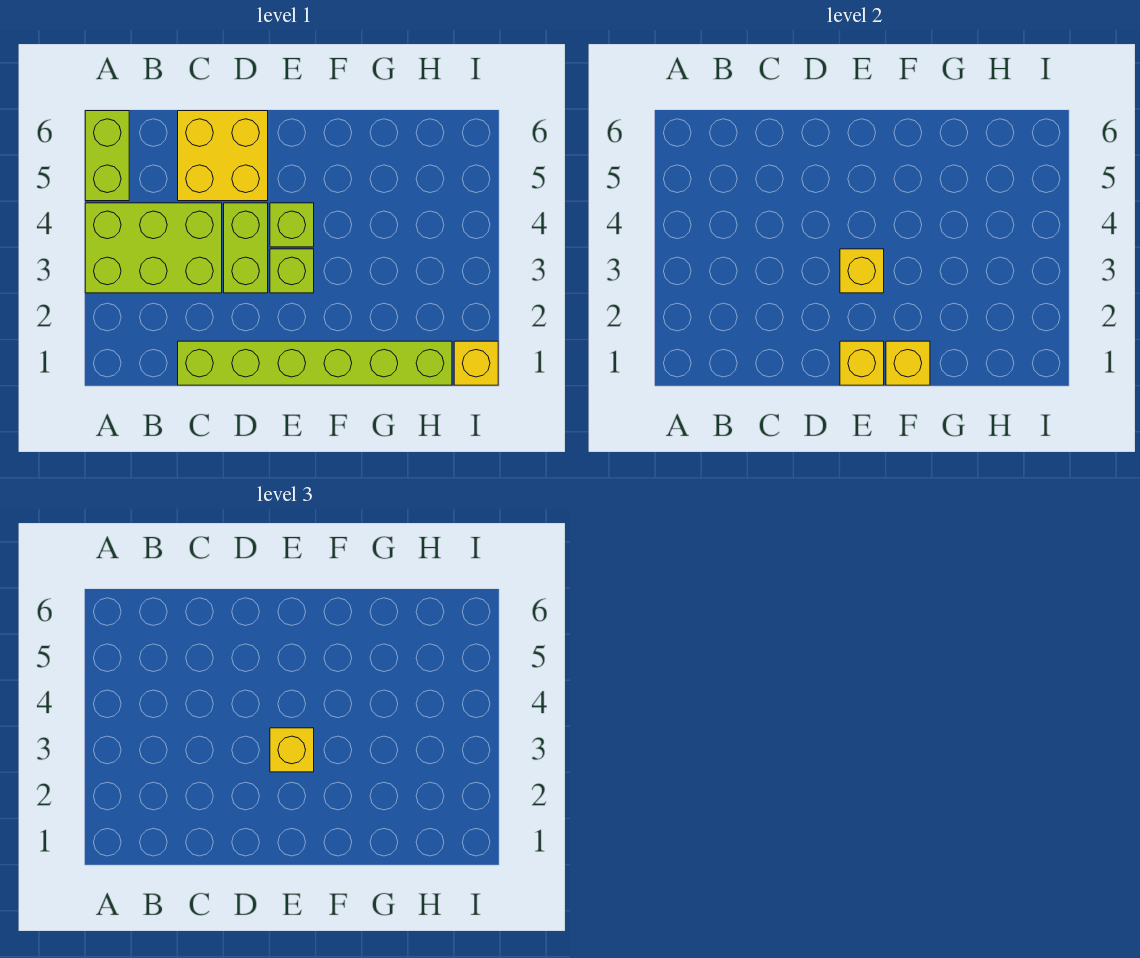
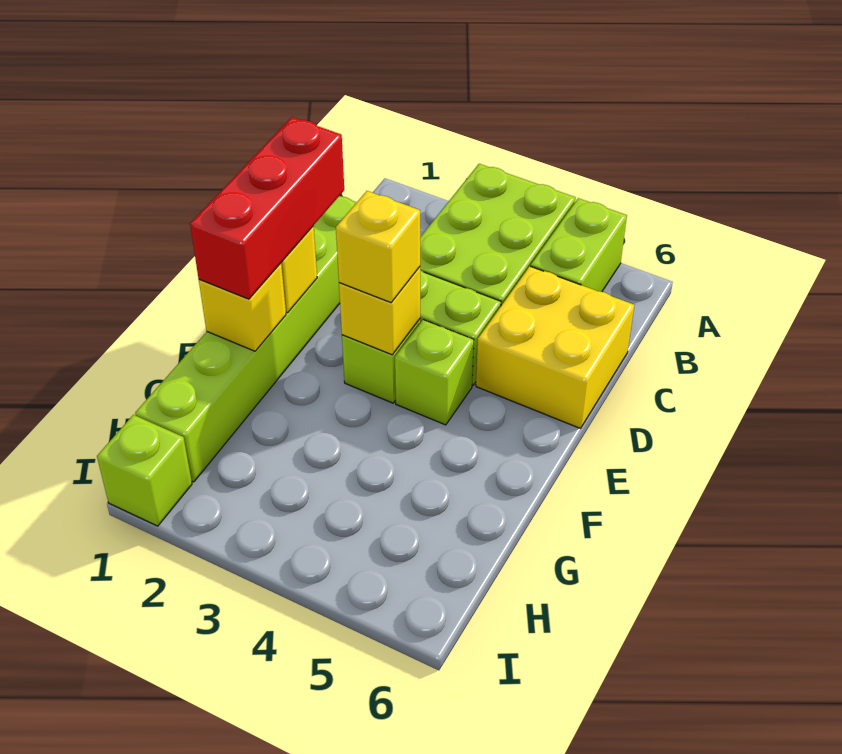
lime brick A5:A6 level 1 -> lime brick A5:B5 level 1
none -> red brick D1:F1 level 3
yellow brick I1 level 1 -> lime brick I1 level 1

